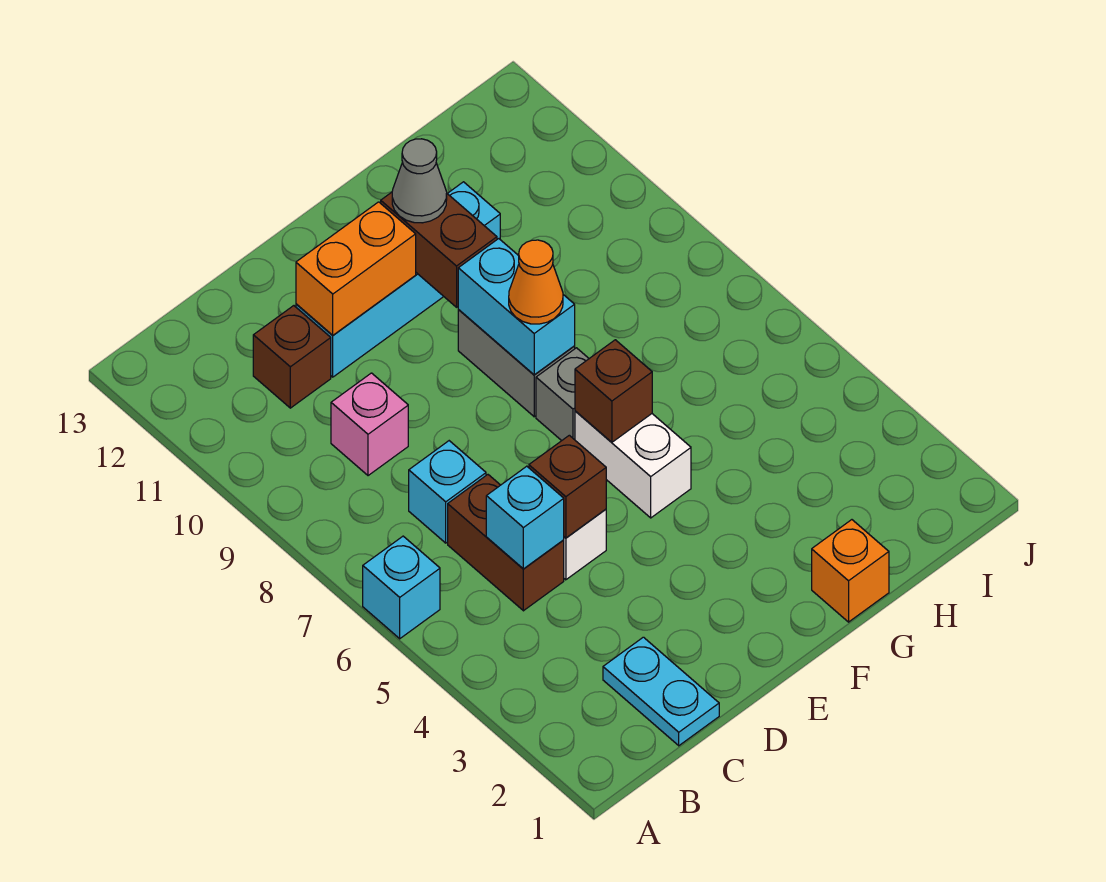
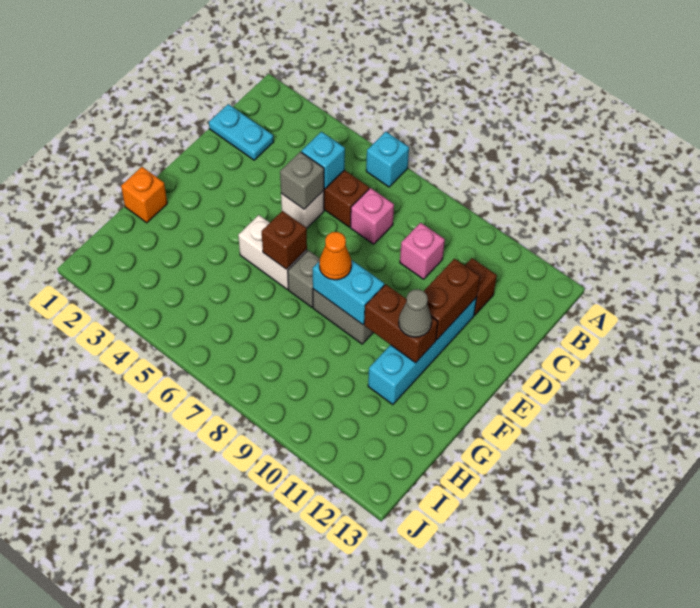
cyan brick C7 level 1 -> pink brick C7 level 1
brown brick D5 level 2 -> grey brick D5 level 2
orange brick D11:E11 level 2 -> brown brick D11:E11 level 2

